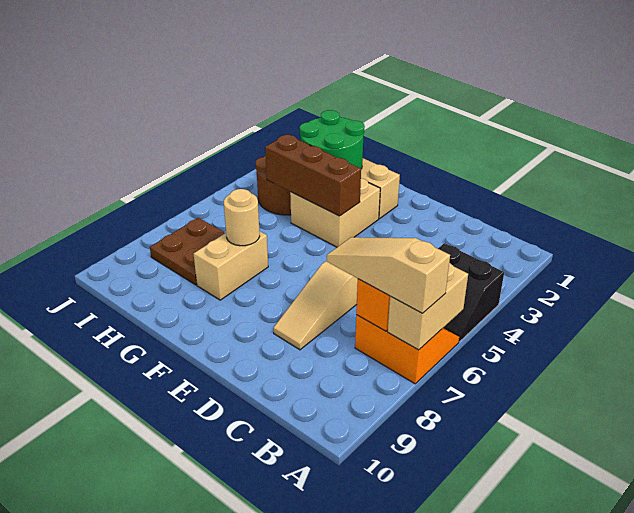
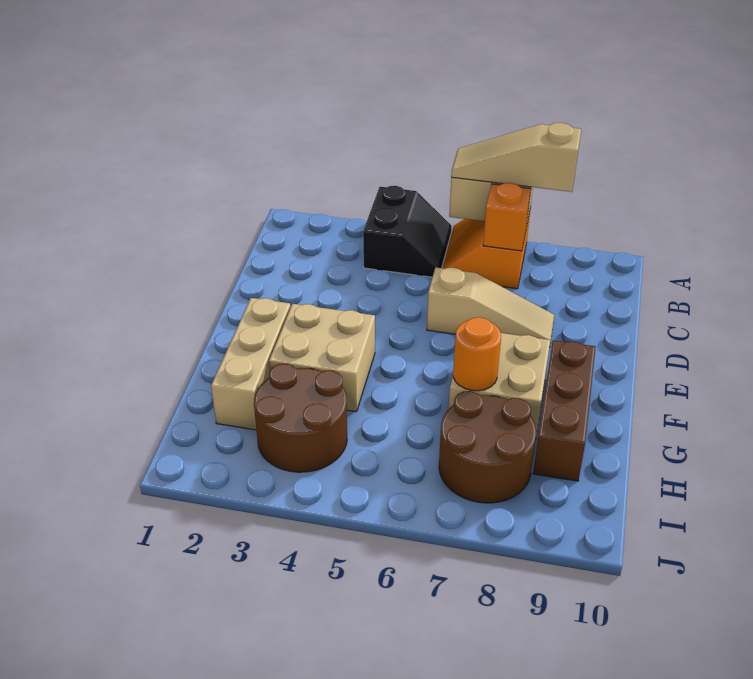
tan slope A7:C7 level 3 top A -> tan slope A6:A8 level 3 top 8
brown brick F4:H4 level 2 -> brown brick F9:H9 level 1
green round brick G2:H3 level 2 -> none
tan brick G7:G8 level 1 -> tan brick F7:G8 level 1
tan round brick G7 level 2 -> orange round brick G7 level 2
brown plate H7:I8 level 1 -> brown round brick H7:I8 level 1

